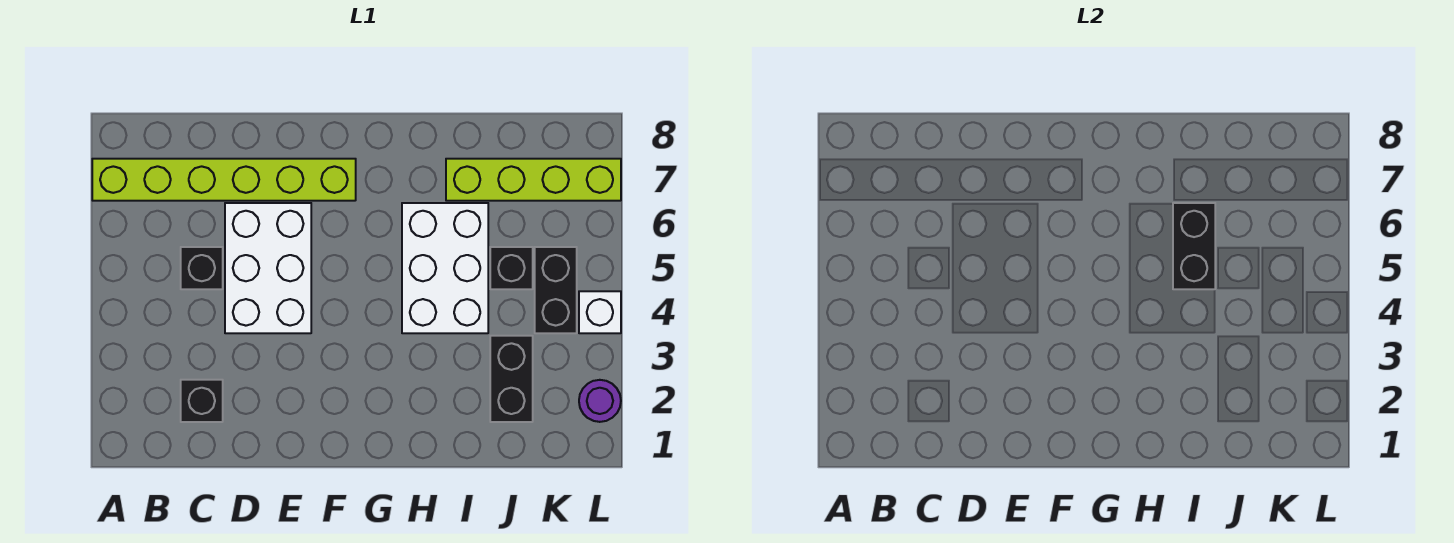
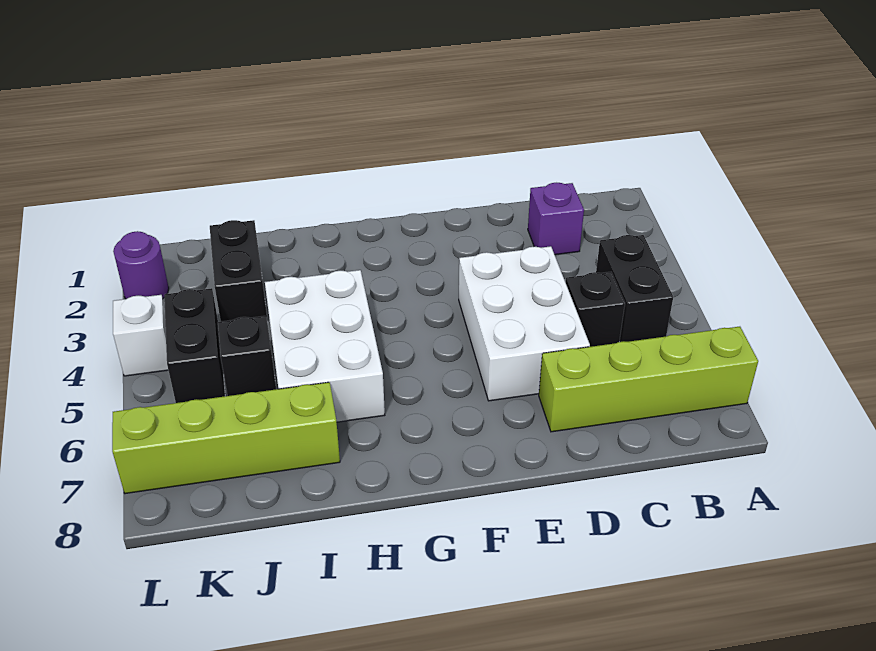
lime brick A7:F7 level 1 -> lime brick A7:D7 level 1
black brick C2 level 1 -> purple brick C2 level 1
black brick I5:I6 level 2 -> black brick B4:B5 level 1

